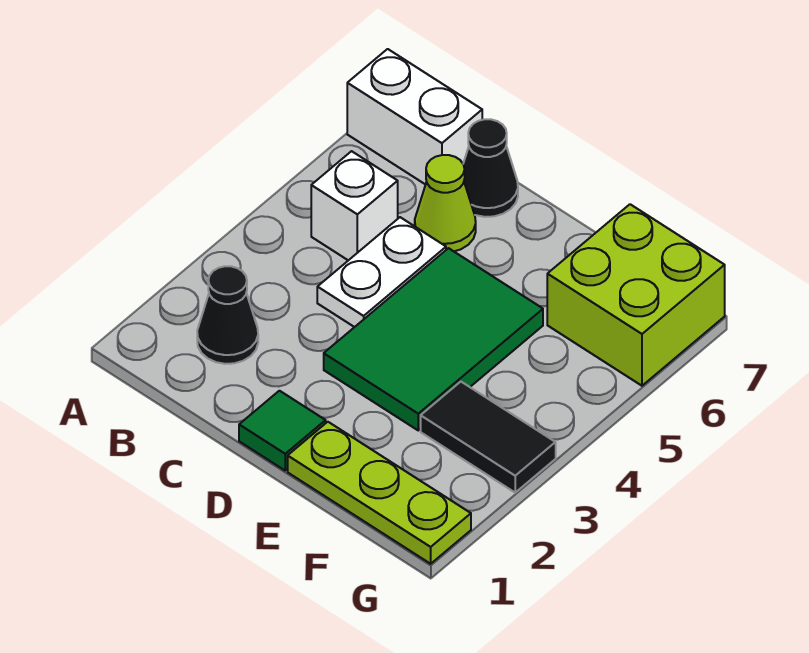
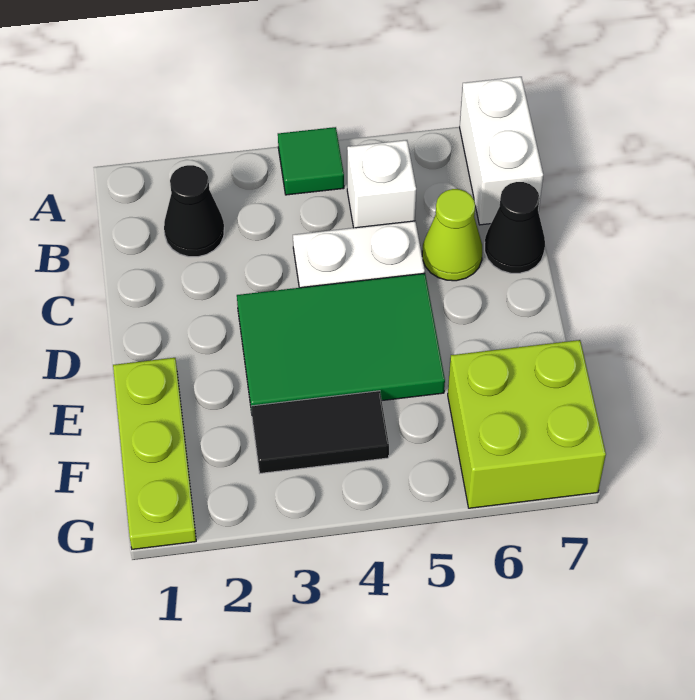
green tile D1 level 1 -> green tile A4 level 1
black tile F3:G3 level 1 -> black tile F3:F4 level 1

